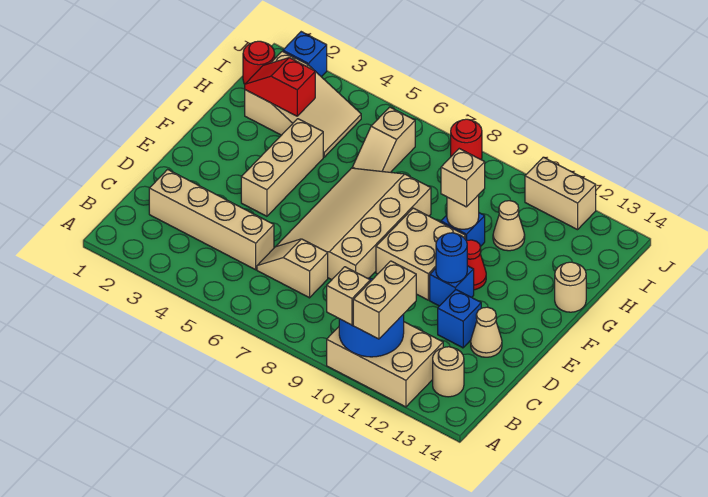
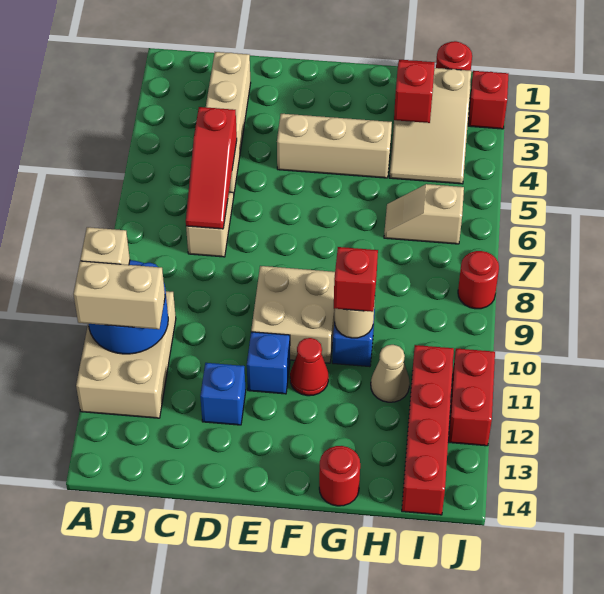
tan round brick B13 level 1 -> none
none -> red slope C5:C7 level 2 top 5
tan slope D6:G8 level 1 top 8 -> none
tan cone D13 level 1 -> none
blue round brick E11 level 2 -> none
tan brick G10 level 3 -> red brick G10 level 3
tan round brick G14 level 1 -> red round brick G14 level 1
none -> red brick I11:I14 level 1
blue brick J2 level 1 -> red brick J2 level 1
tan brick J11:J12 level 1 -> red brick J11:J12 level 1

